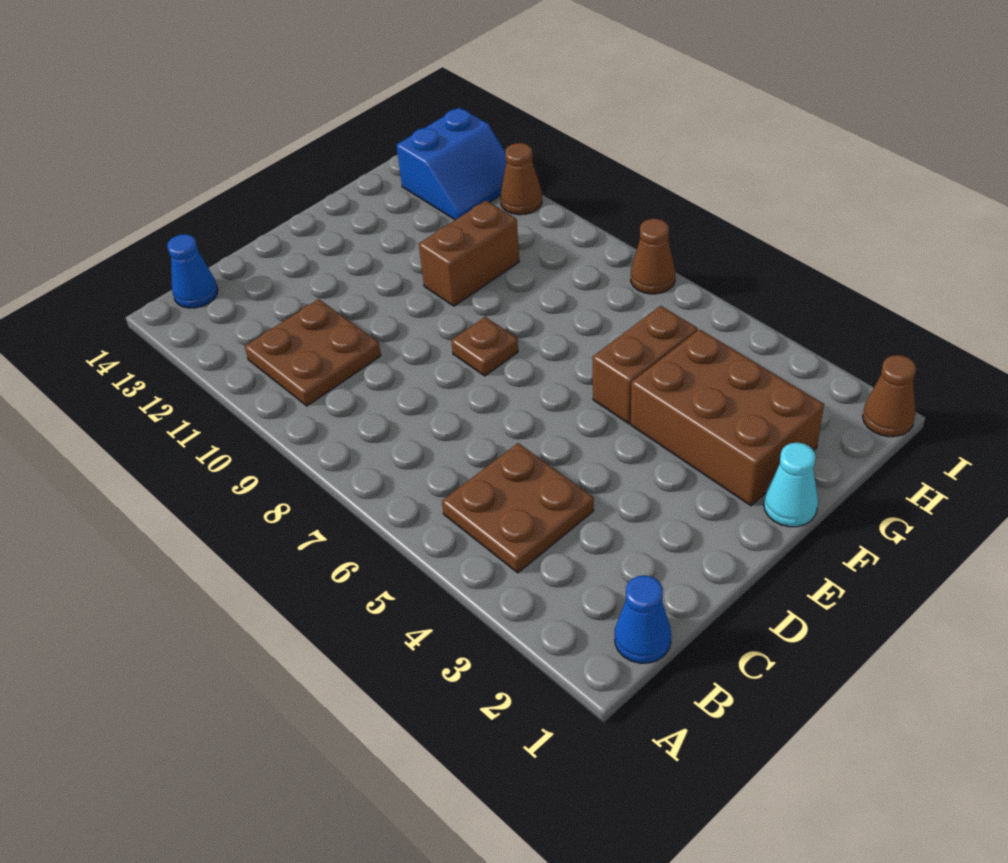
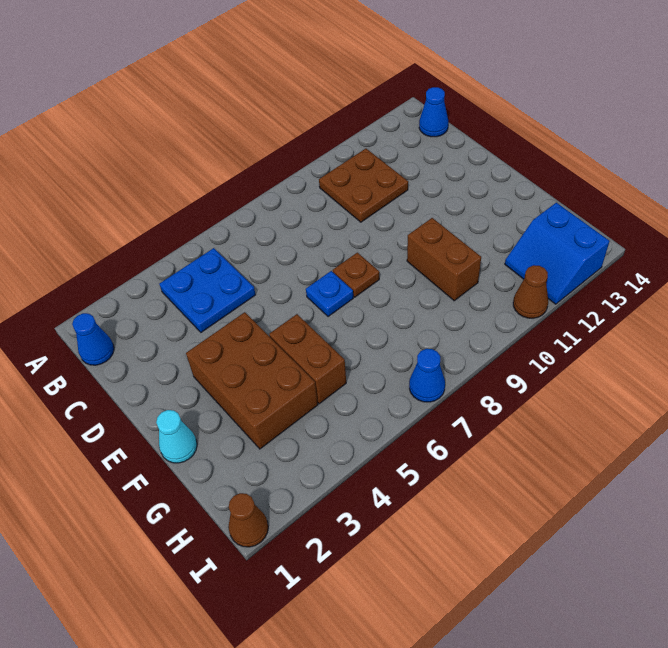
brown plate B4:C5 level 1 -> blue plate B4:C5 level 1
none -> blue plate E7 level 1
brown brick F2:G4 level 1 -> brown brick E3:G4 level 1
brown cone I7 level 1 -> blue cone I7 level 1

